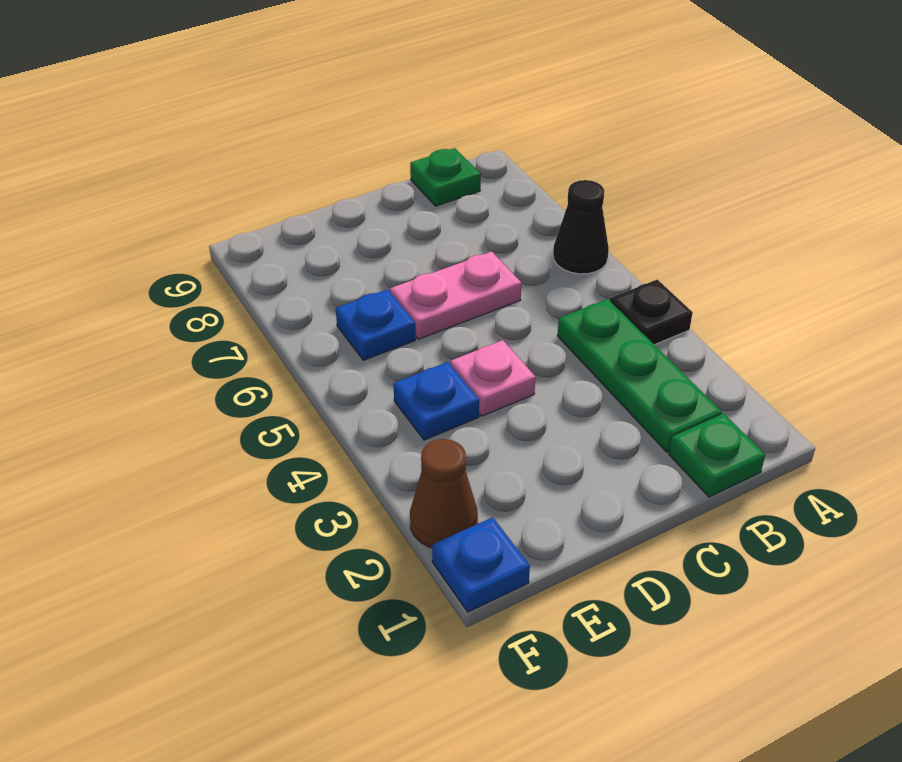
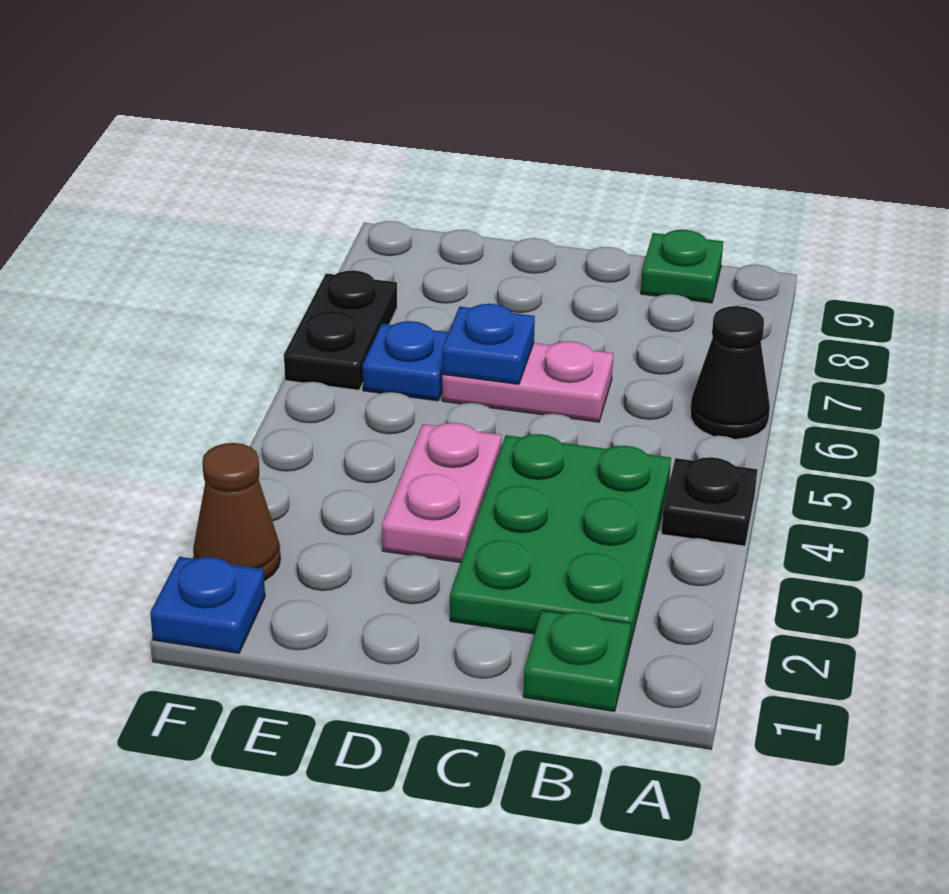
green plate B2:B4 level 1 -> green plate B2:C4 level 1
pink plate D4 level 1 -> pink plate D3:D4 level 1
blue plate E4 level 1 -> blue plate D6 level 2
none -> black plate F6:F7 level 1

